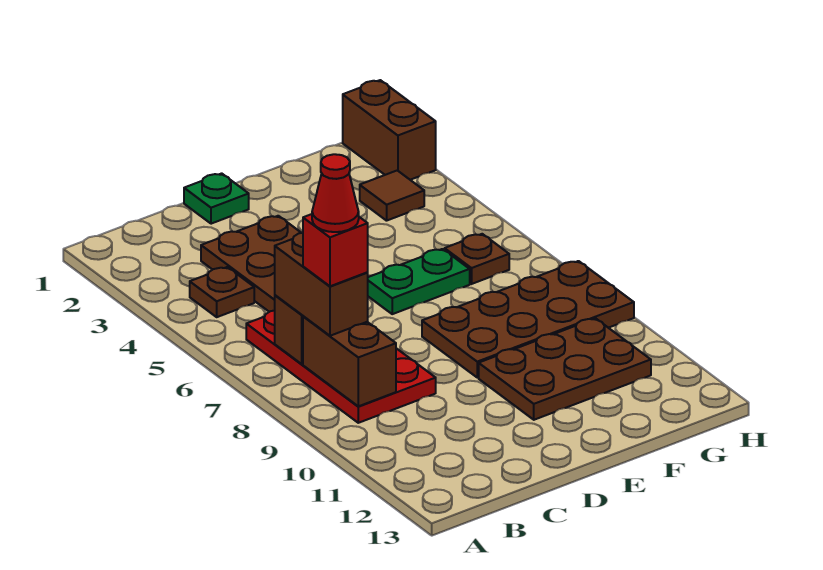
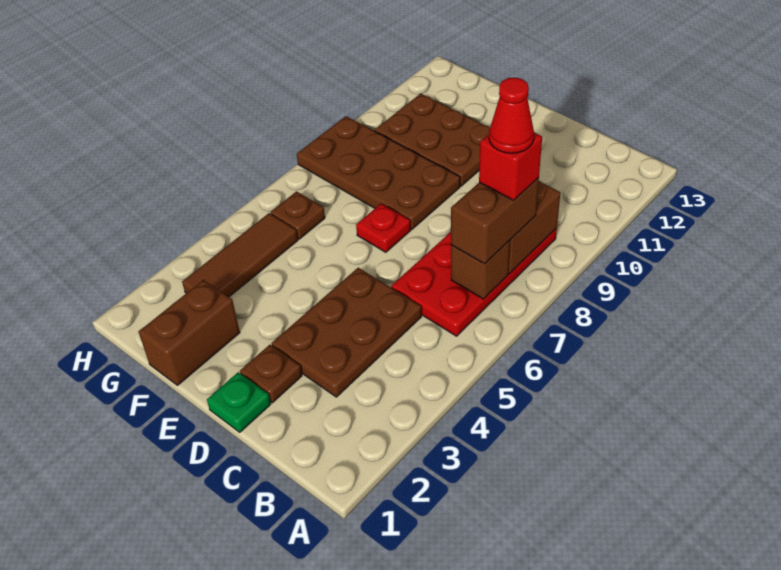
brown plate B4 level 1 -> brown plate D2 level 1
green plate E6:F6 level 1 -> none
none -> red plate E7 level 1
brown tile G3 level 1 -> brown tile G3:G5 level 1
brown brick H1:H2 level 1 -> brown brick F1:F2 level 1

